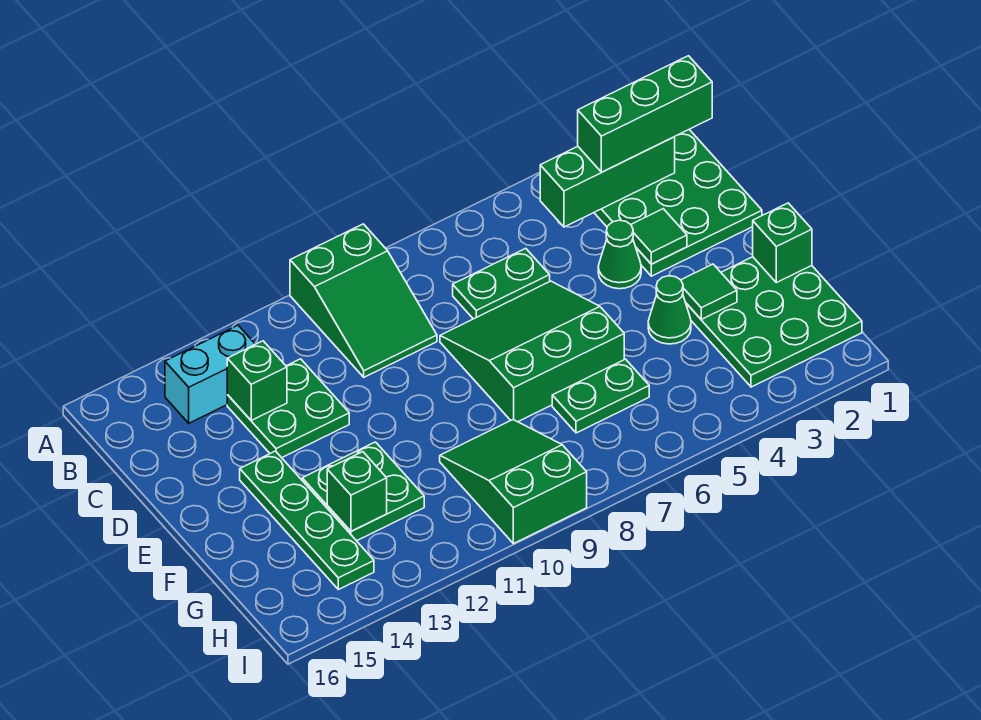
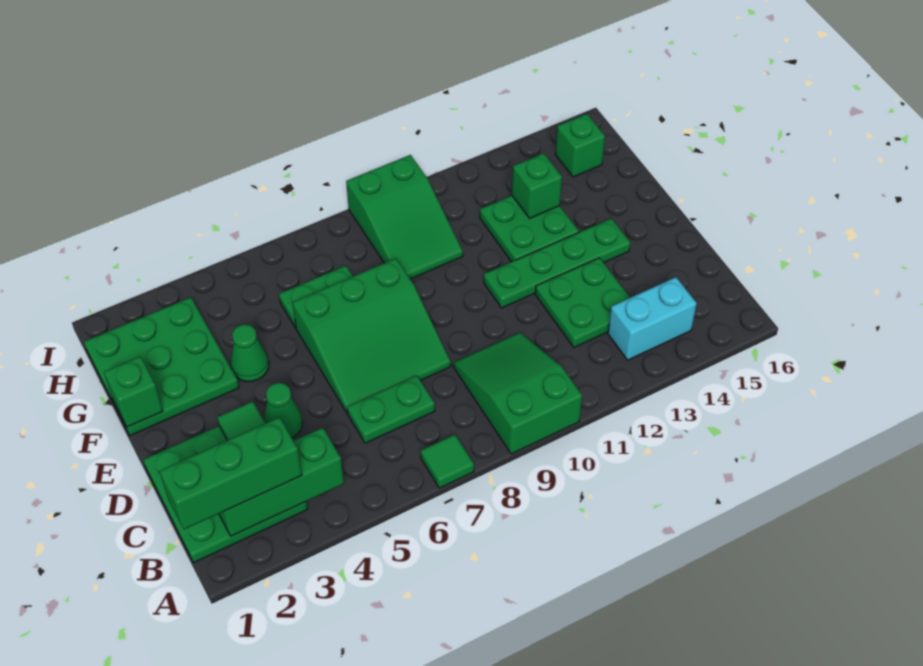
green brick C13 level 2 -> green brick H15 level 1
green plate E14:H14 level 1 -> green plate E11:E14 level 1
green tile F3 level 2 -> green tile A7 level 1

